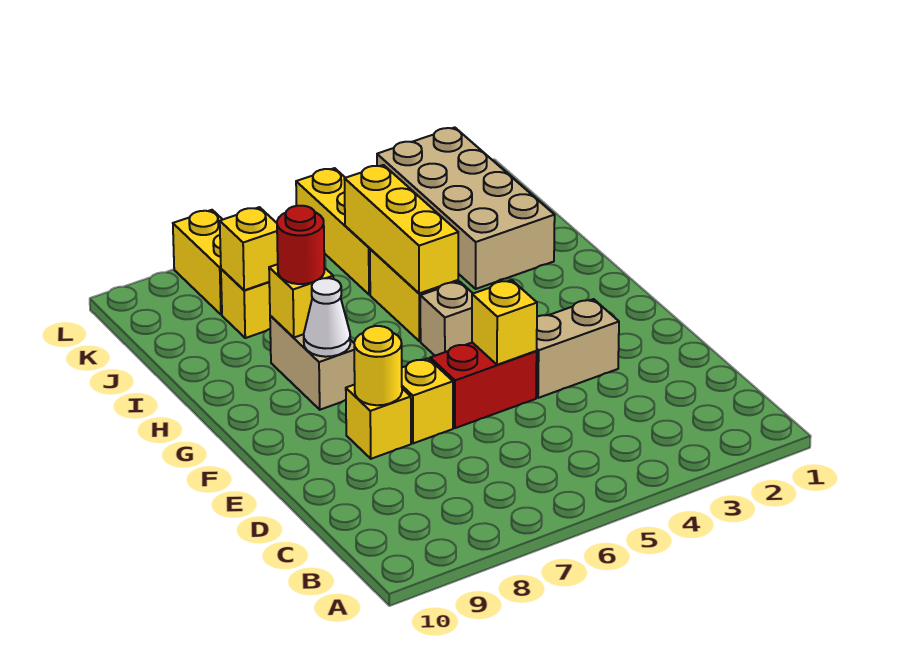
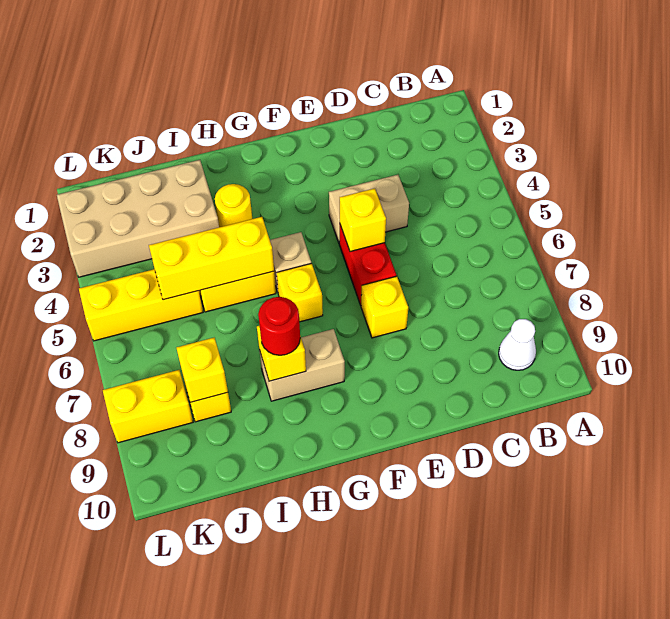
tan brick E3:E4 level 1 -> tan brick D4:E4 level 1
yellow brick E8 level 1 -> yellow brick G6 level 1
yellow round brick E8 level 2 -> yellow round brick H3 level 1
white cone G8 level 2 -> white cone B9 level 1

